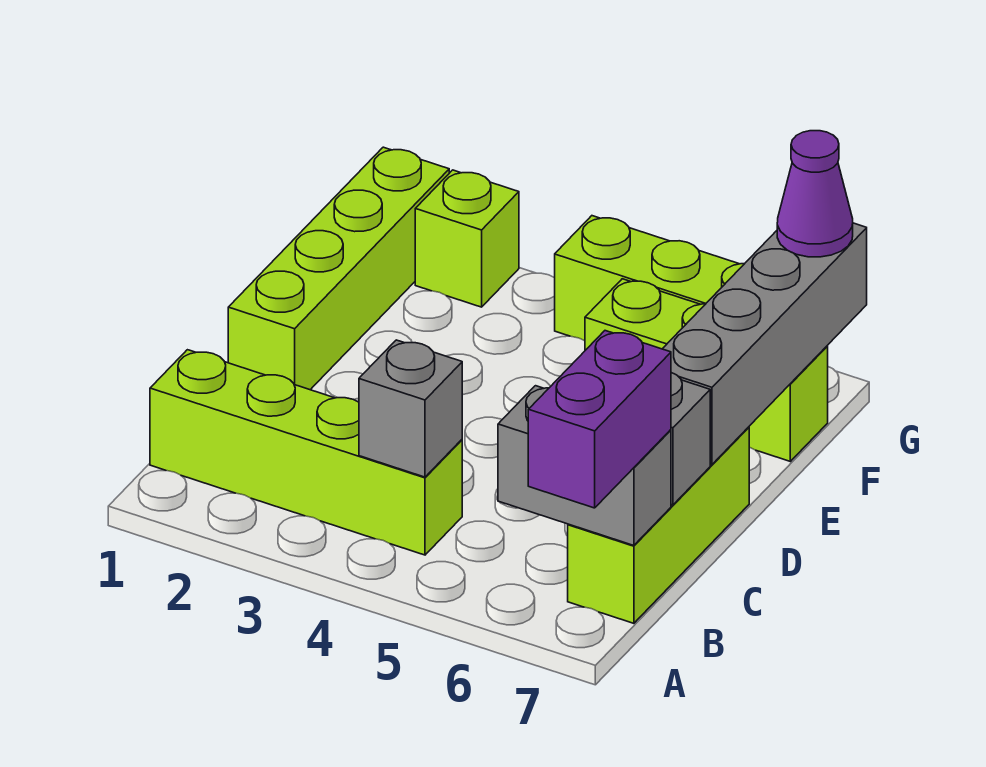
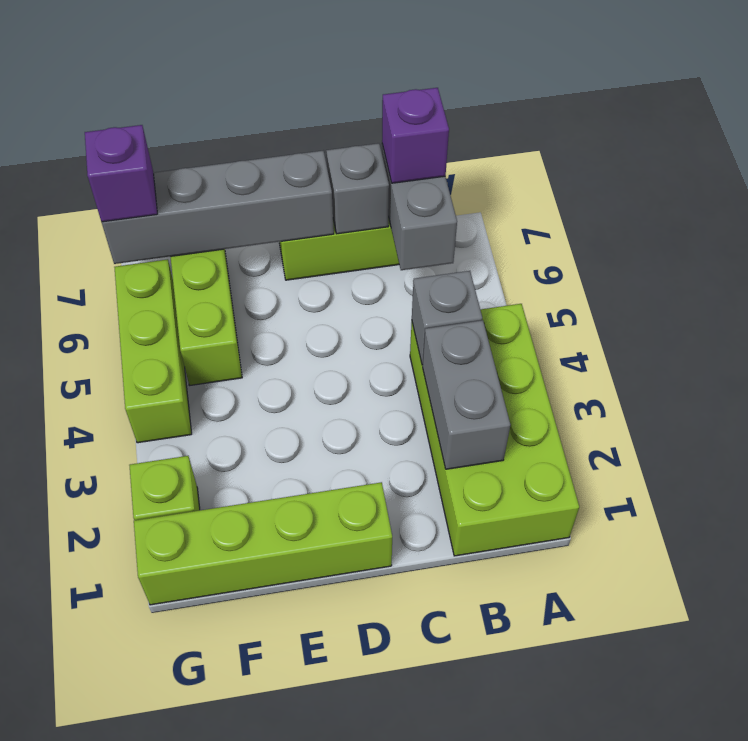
purple brick A7:B7 level 3 -> purple brick B7 level 3
lime brick B1:B4 level 1 -> lime brick A1:B4 level 1
none -> grey brick B2:B3 level 2
purple cone G7 level 3 -> purple brick G7 level 3

